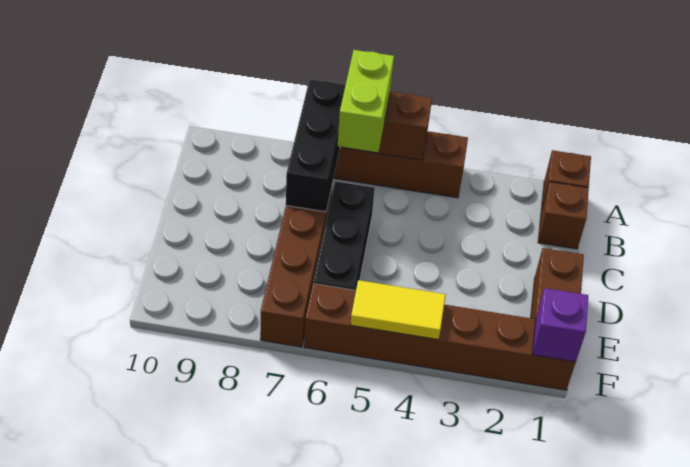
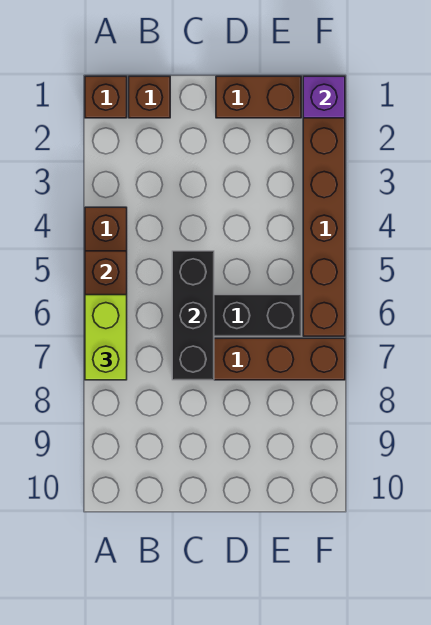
lime brick A6:B6 level 3 -> lime brick A6:A7 level 3
black brick A7:C7 level 2 -> black brick C5:C7 level 2
yellow tile F4:F5 level 2 -> none

